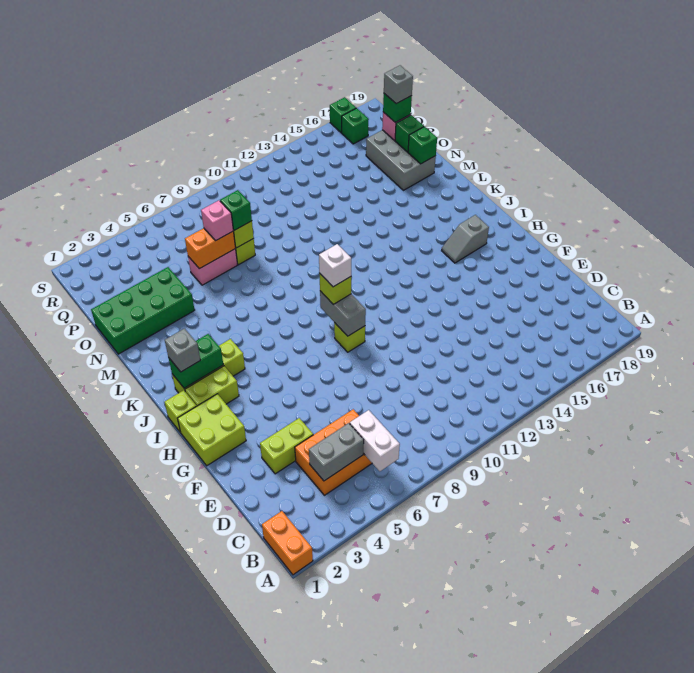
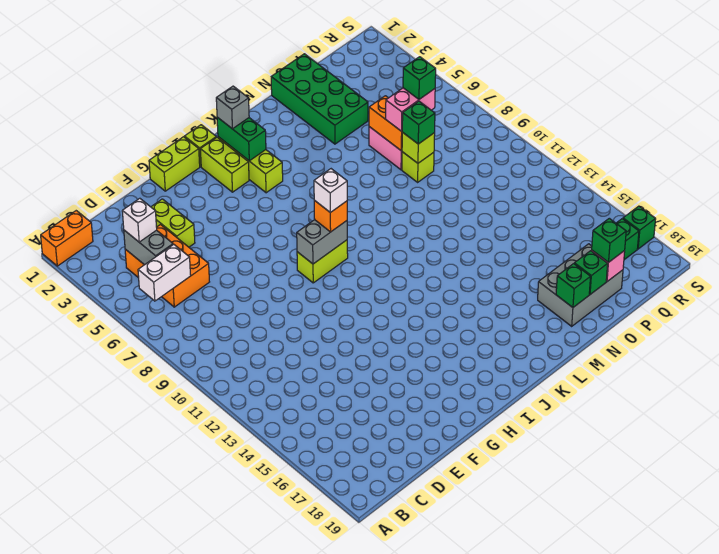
none -> white brick C4 level 3
lime brick G1:H2 level 1 -> lime brick G1:H1 level 1
lime brick H9 level 1 -> lime brick H9:I9 level 1
lime brick I9 level 3 -> orange brick I9 level 3
grey slope I16:I17 level 1 top 17 -> none
pink brick O7 level 3 -> pink brick O7:P7 level 3
none -> green brick P7 level 4
grey brick P18 level 4 -> none

